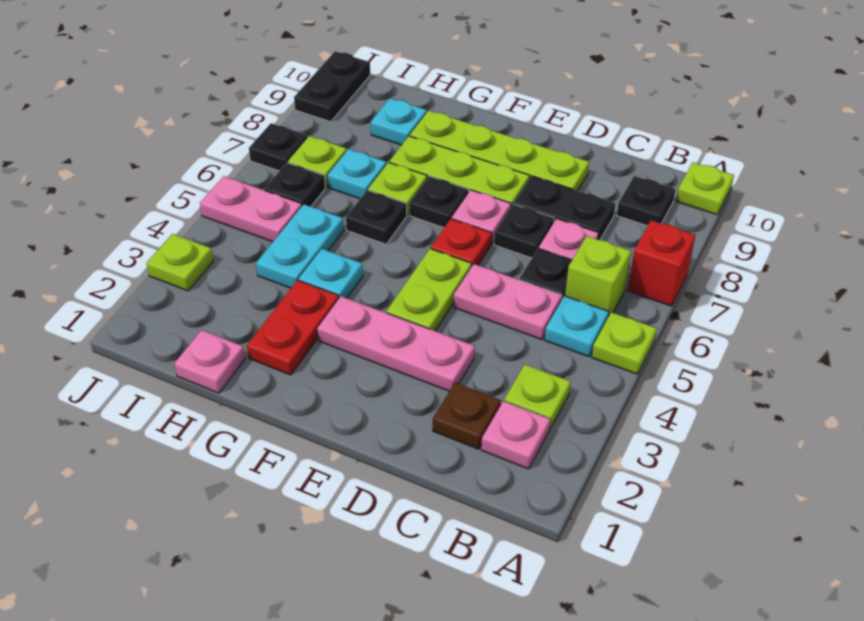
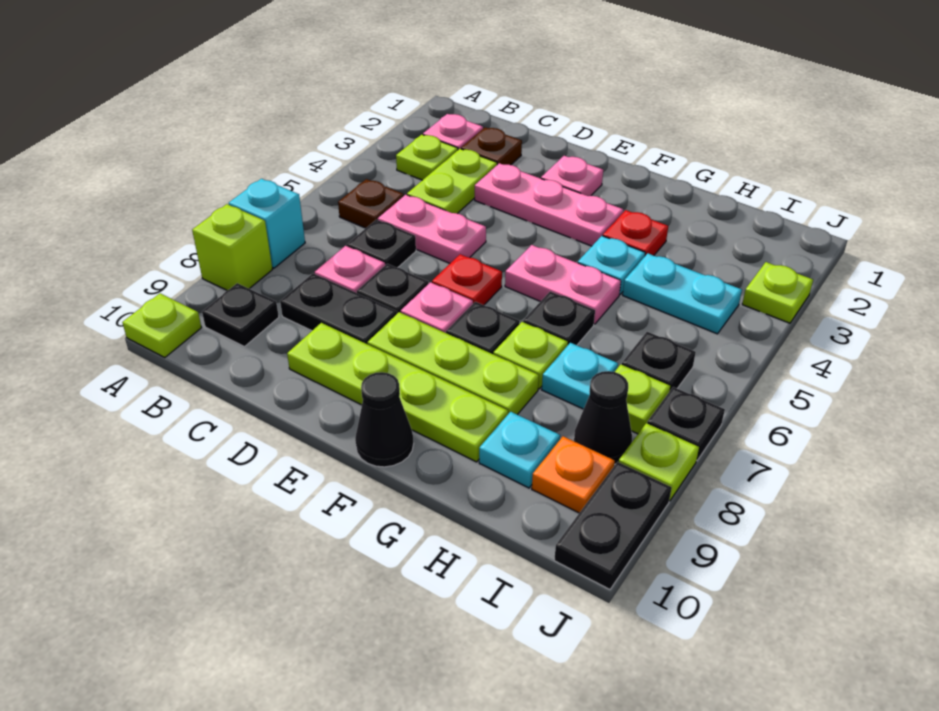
lime plate A5 level 1 -> lime plate J8 level 1
red brick A7 level 1 -> cyan brick A7 level 1
cyan plate B5 level 1 -> brown plate B5 level 1
lime brick B6 level 1 -> lime brick A8 level 1
lime plate E4:E5 level 1 -> lime plate C3:C4 level 1
none -> black cone F10 level 1
red plate G2:G3 level 1 -> red plate G3 level 1
pink plate H1 level 1 -> pink plate E2 level 1
cyan plate H4:H5 level 1 -> cyan plate H4:I4 level 1
pink plate I5:J5 level 1 -> pink plate F5:G5 level 1
none -> black cone I8 level 1
none -> orange plate I9 level 1

